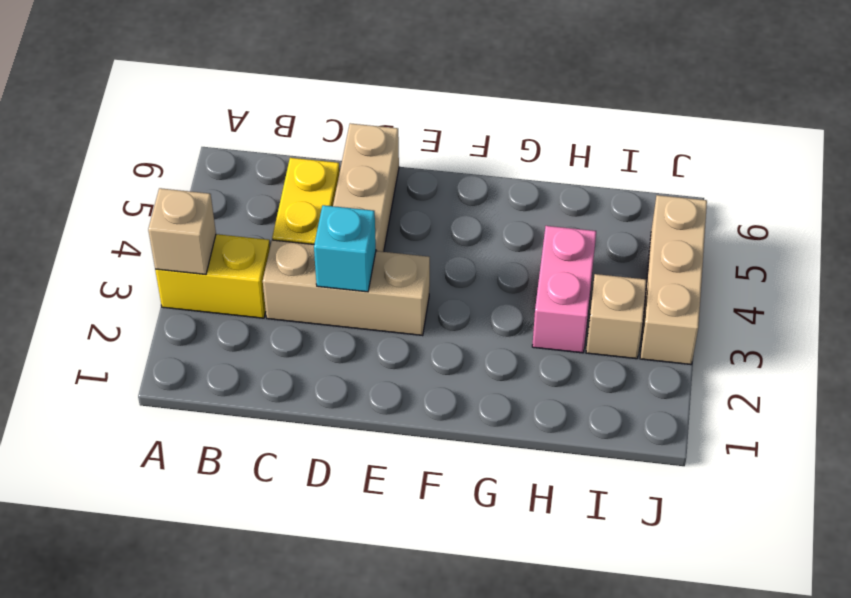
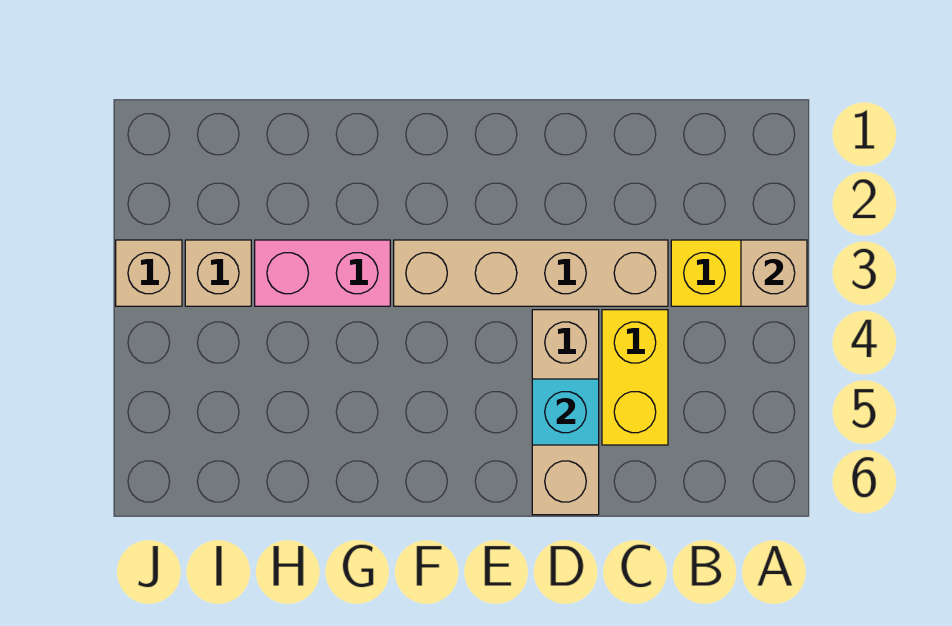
tan brick C3:E3 level 1 -> tan brick C3:F3 level 1
cyan brick D3 level 2 -> cyan brick D5 level 2
pink brick H3:H4 level 1 -> pink brick G3:H3 level 1
tan brick J3:J5 level 1 -> tan brick J3 level 1

